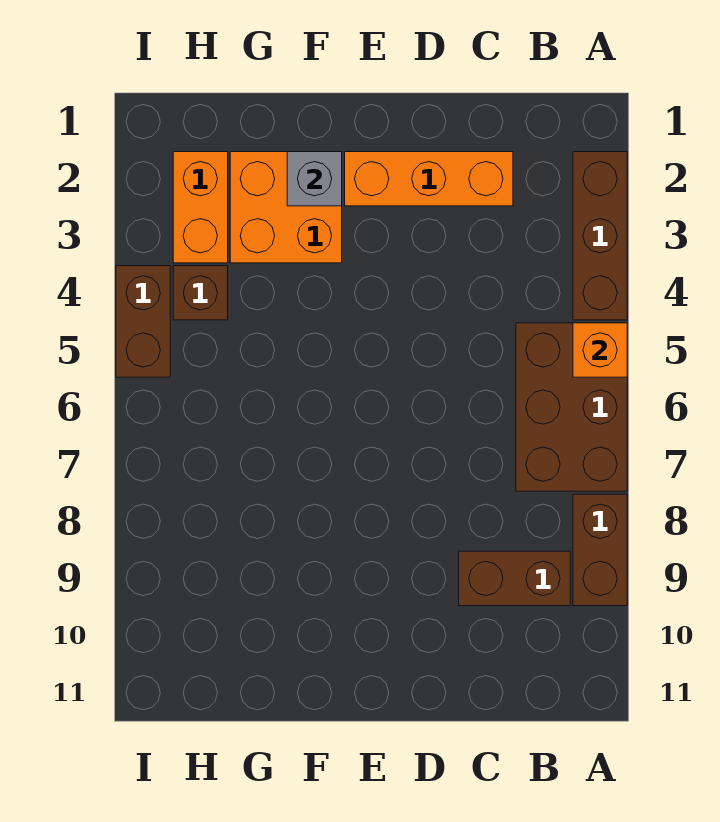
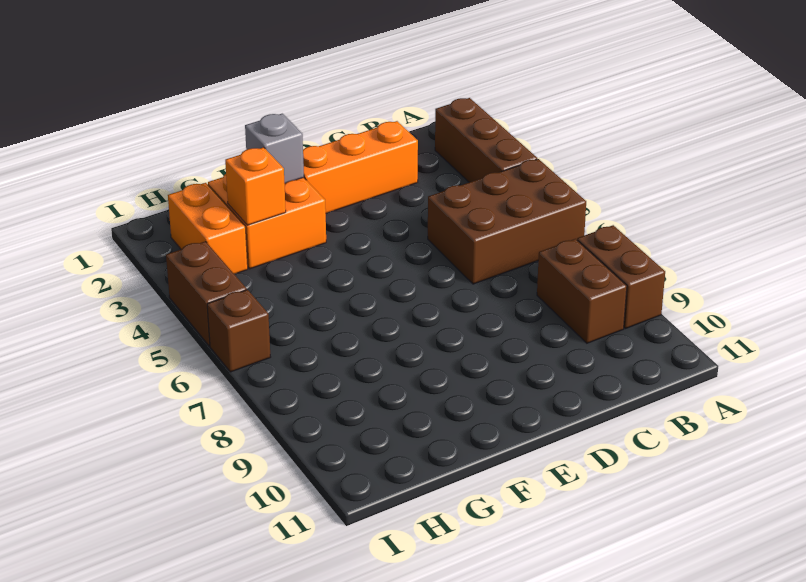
brown brick A5:B7 level 1 -> brown brick A5:C6 level 1
orange brick A5 level 2 -> orange brick G3 level 2
brown brick B9:C9 level 1 -> brown brick B8:B9 level 1
brown brick H4 level 1 -> brown brick I6 level 1

